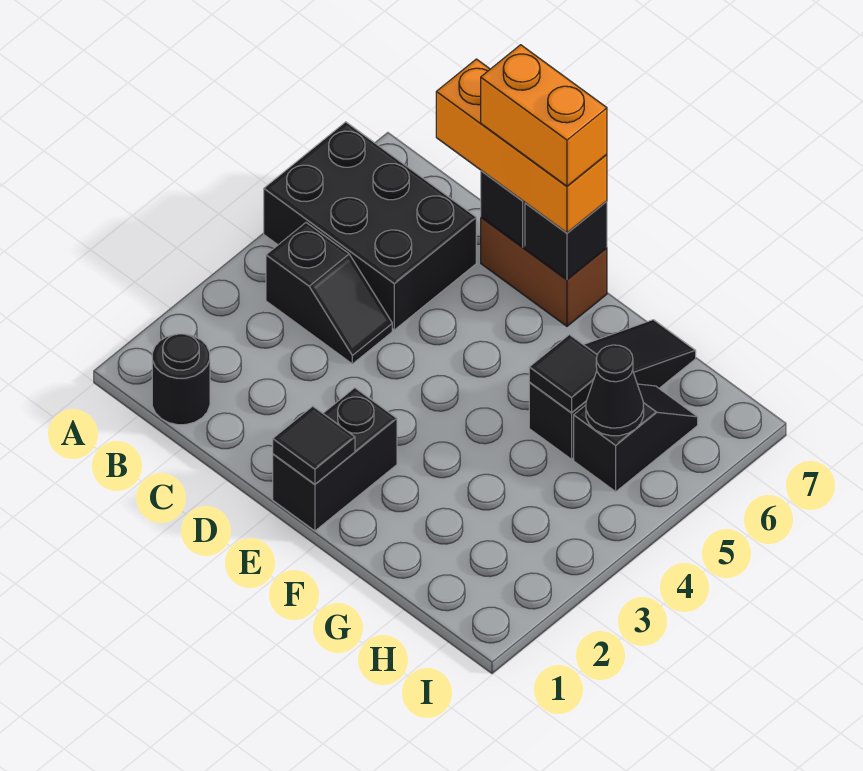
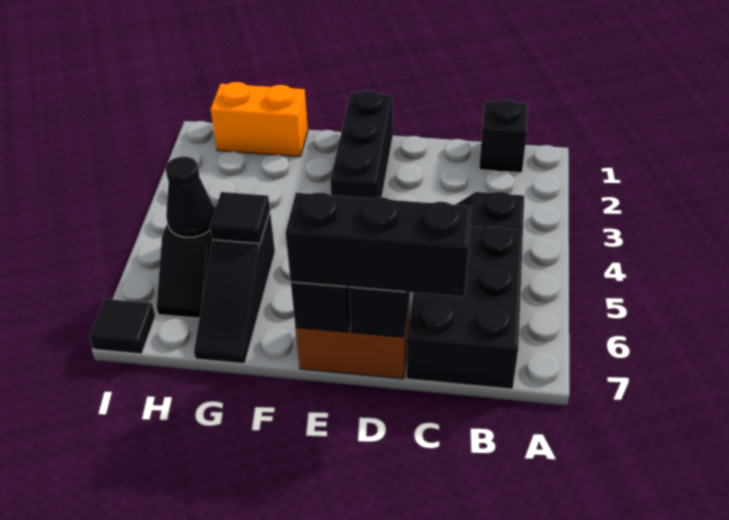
black brick A5:C6 level 1 -> black brick B5:C7 level 1
black round brick B1 level 1 -> black brick B1 level 1
orange brick C7:E7 level 3 -> black brick C7:E7 level 3
orange brick D7:E7 level 4 -> orange brick G1:H1 level 1
black brick E1:E2 level 1 -> black brick E1:E3 level 1
black tile E1 level 2 -> black tile I7 level 1

